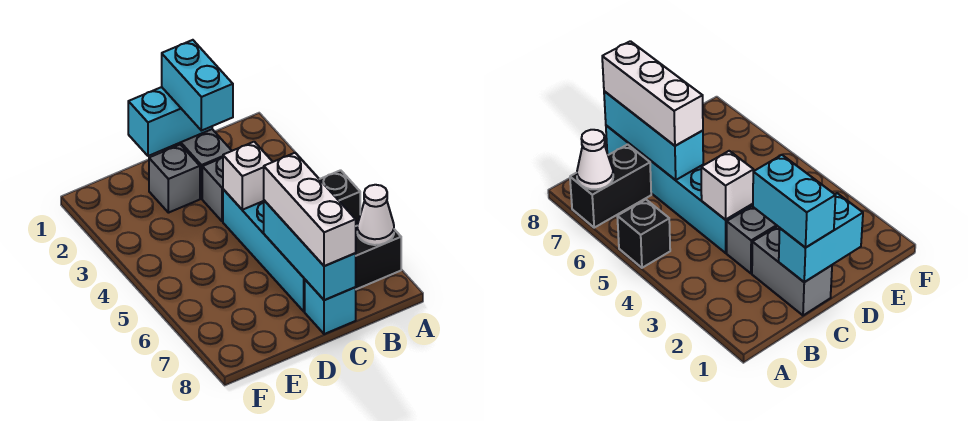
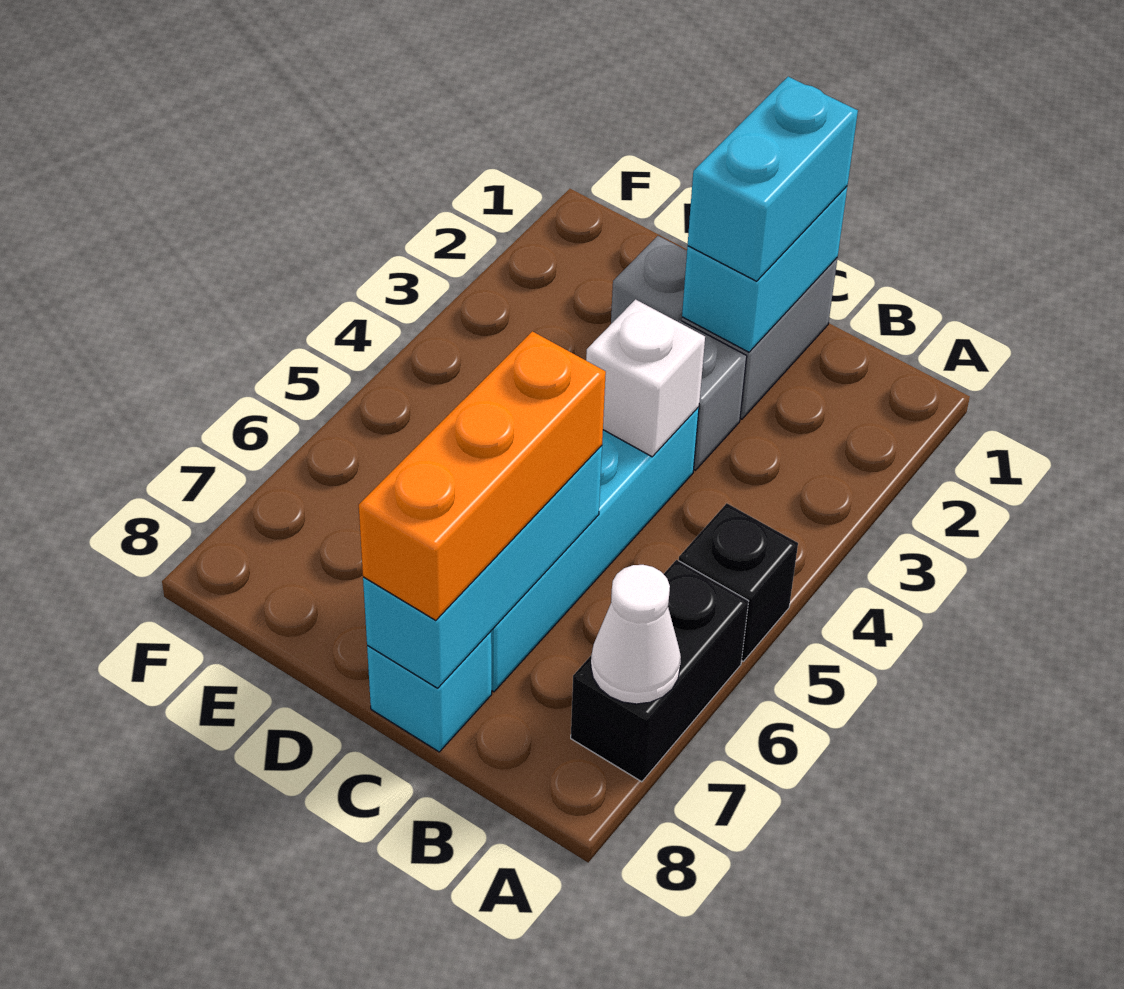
black brick A7:B7 level 1 -> black brick A6:A7 level 1
cyan brick C1:D1 level 2 -> cyan brick C1:C2 level 2
white brick C6:C8 level 3 -> orange brick C6:C8 level 3

